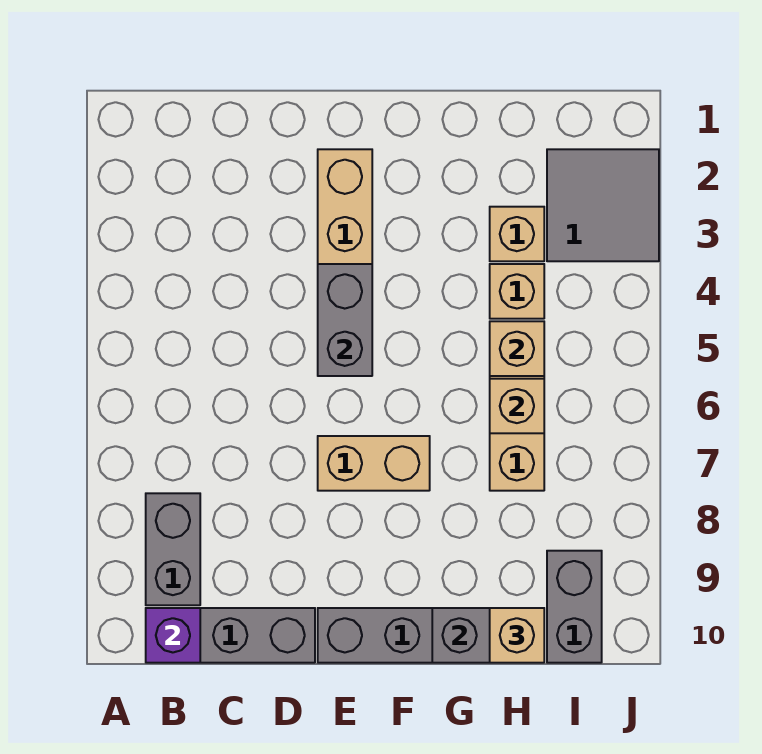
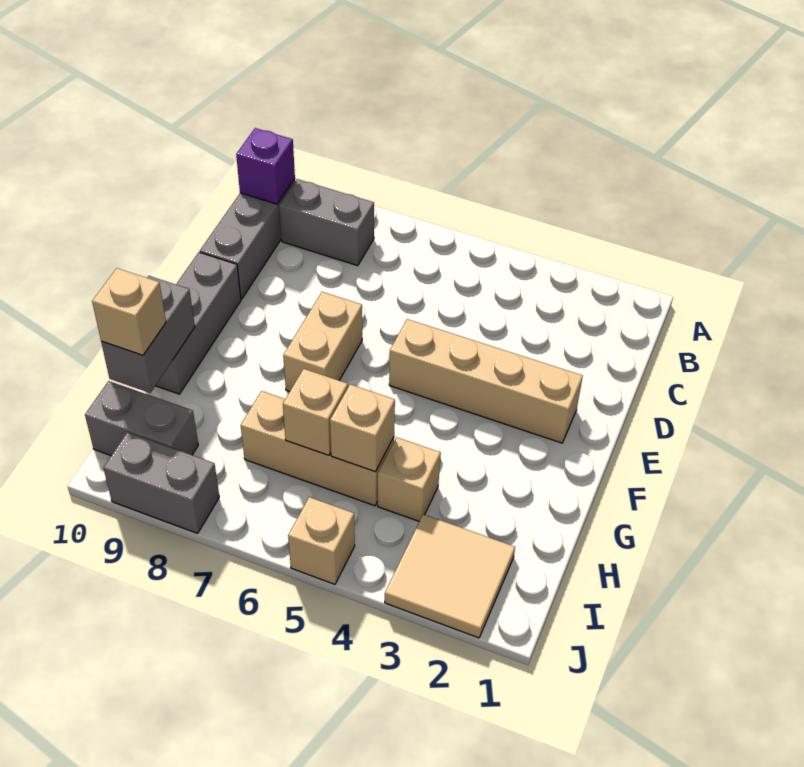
grey brick E4:E5 level 2 -> grey brick J8:J9 level 1
tan brick H3 level 1 -> tan brick J5 level 1
grey tile I2:J3 level 1 -> tan tile I2:J3 level 1

